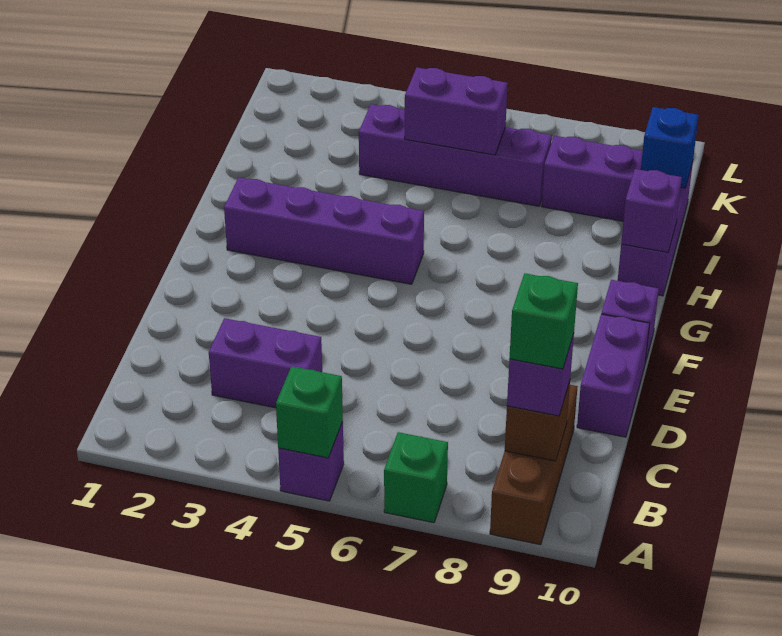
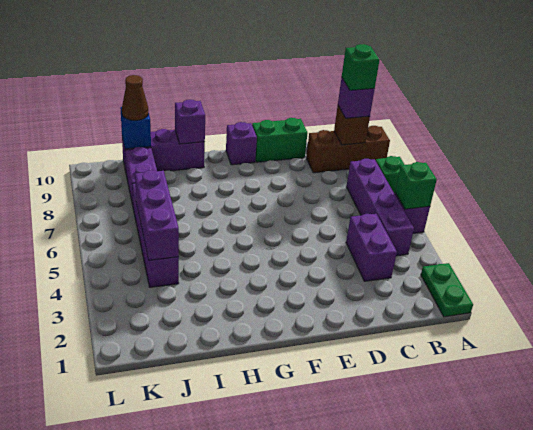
none -> green plate A1:A2 level 1
purple brick D10:E10 level 1 -> green brick D10:E10 level 1
purple brick G2:G5 level 1 -> purple brick B4:B7 level 1
purple brick J5:J6 level 2 -> purple brick J4:J6 level 2
none -> brown cone J10 level 3

